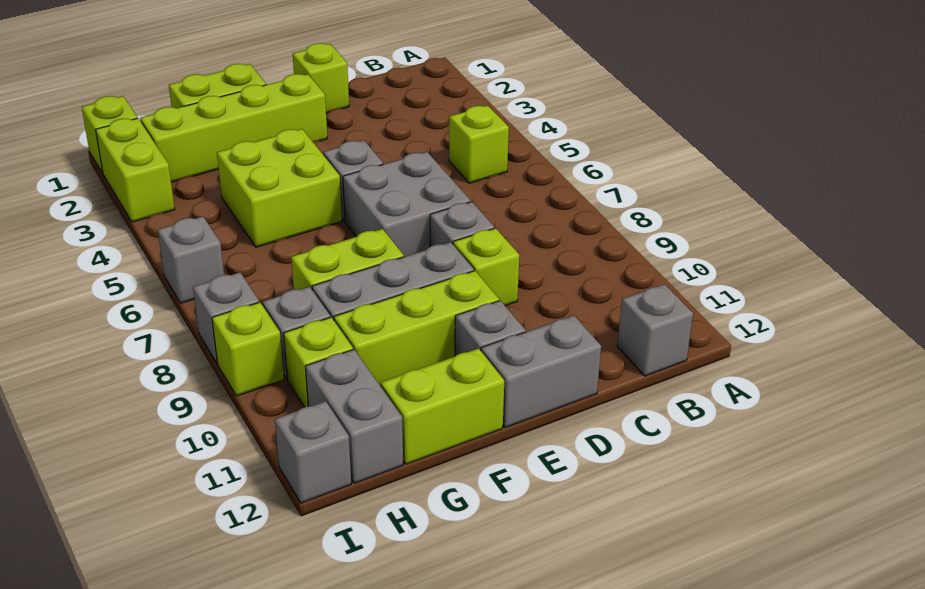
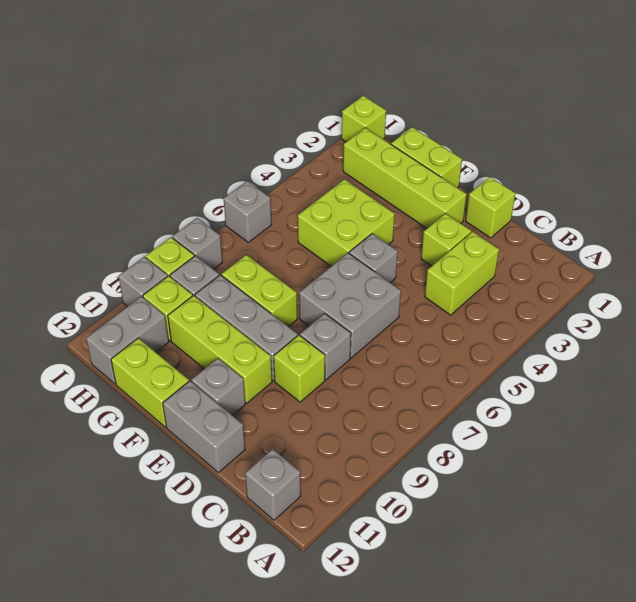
lime brick B5 level 1 -> lime brick D3 level 1
lime brick I2:I3 level 1 -> lime brick C3:C4 level 1
grey brick I12 level 1 -> grey brick I10 level 1

